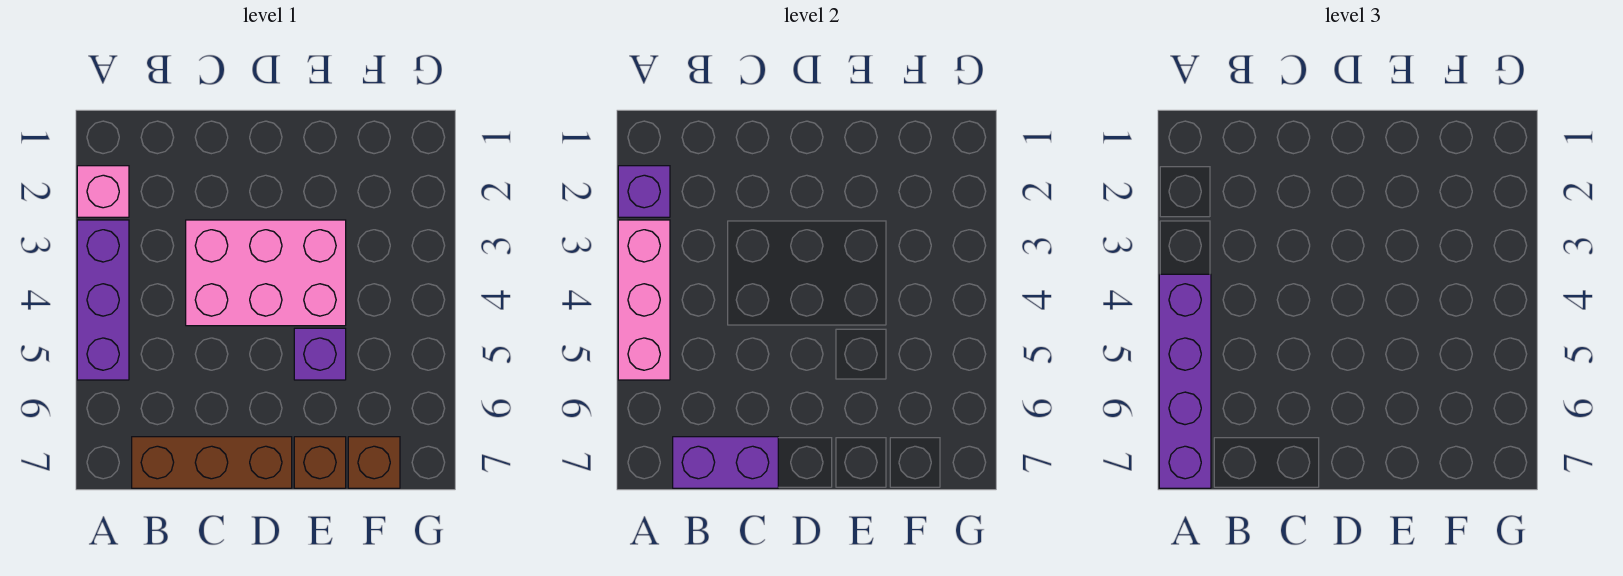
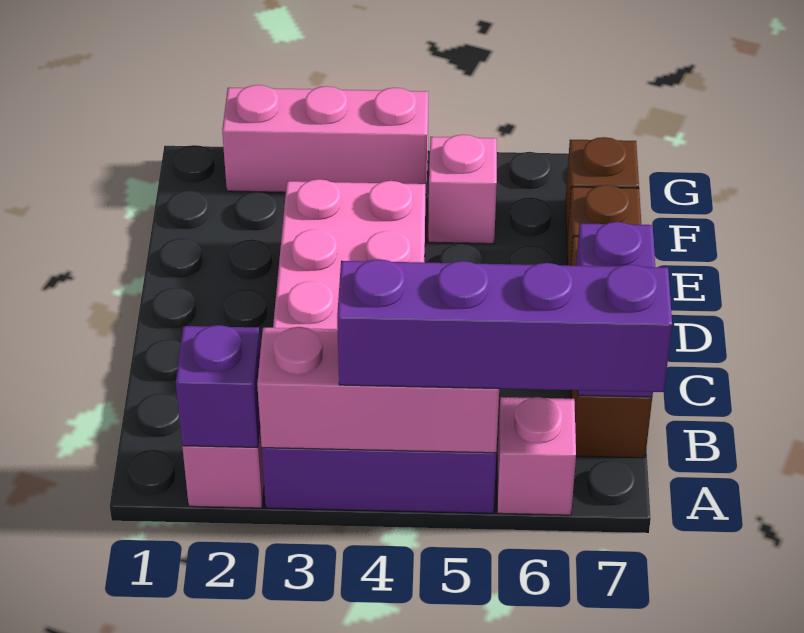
none -> pink brick A6 level 1
purple brick E5 level 1 -> none
none -> pink brick F5 level 1
none -> pink brick G2:G4 level 1

